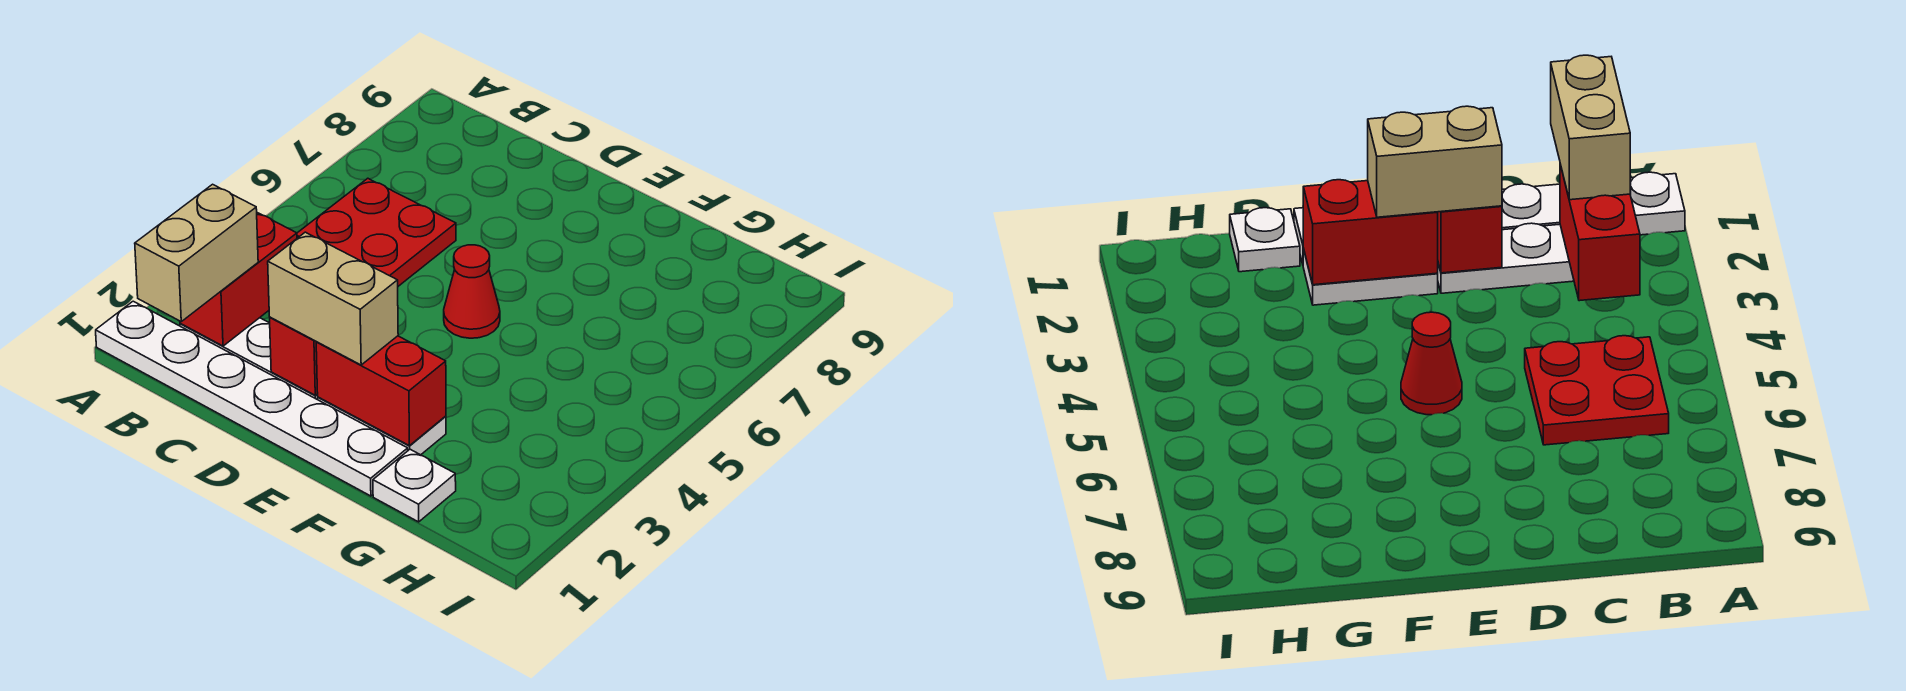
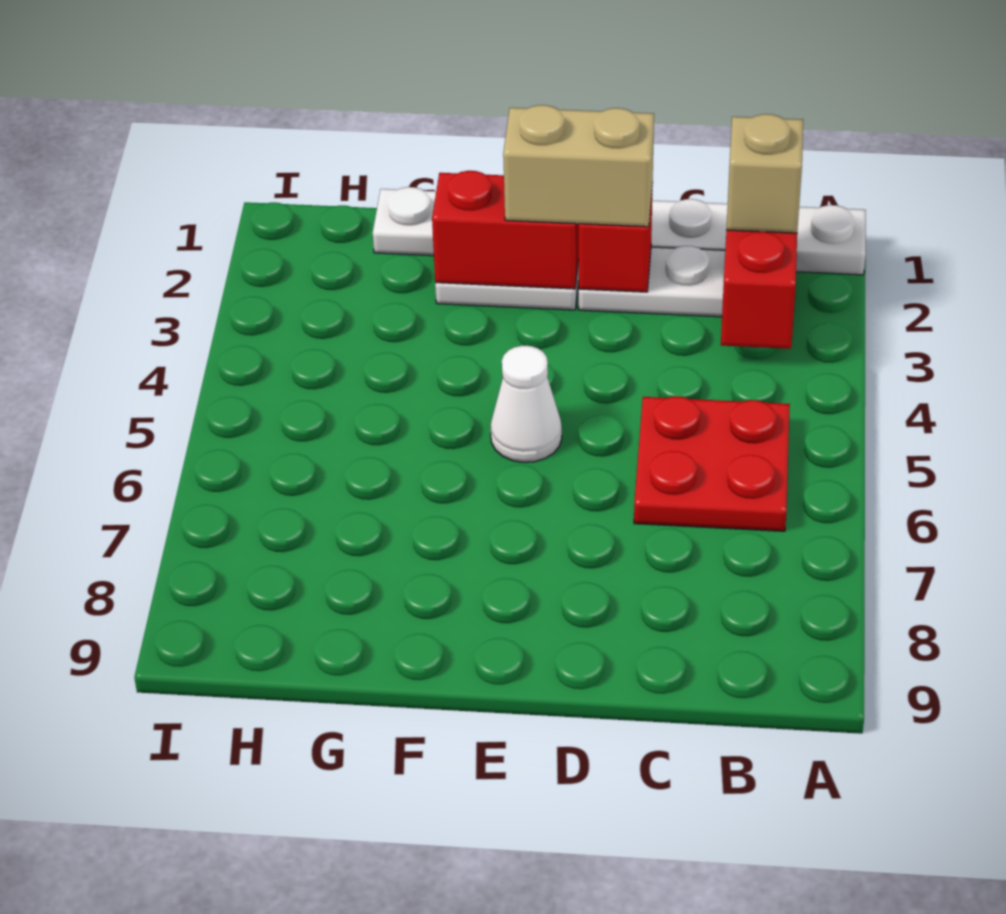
tan brick B1:B2 level 3 -> tan brick B2 level 3
red cone E5 level 1 -> white cone E5 level 1

